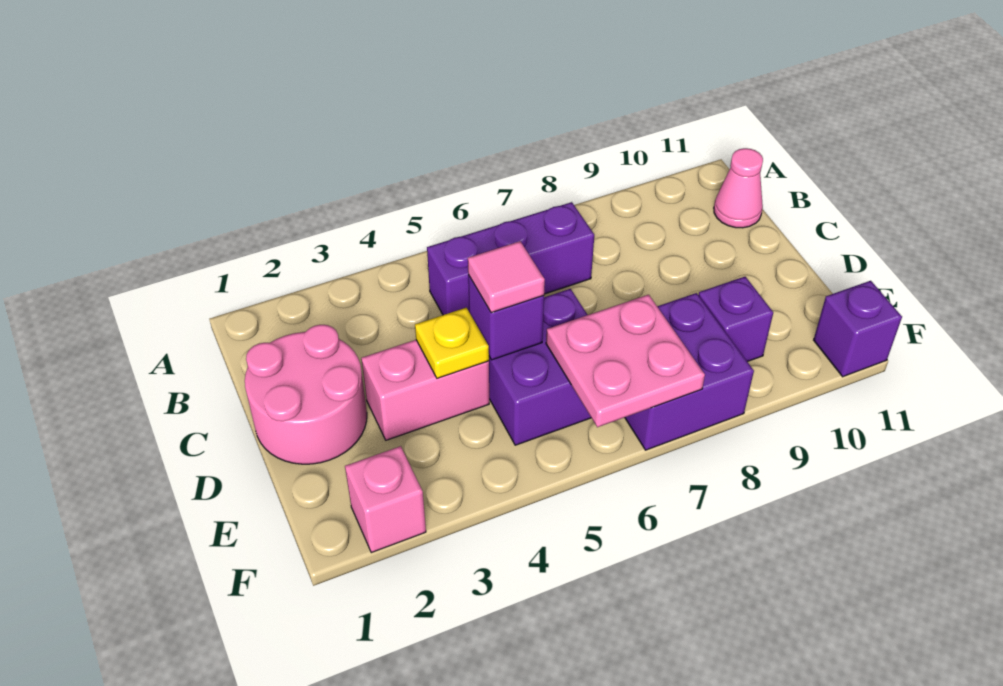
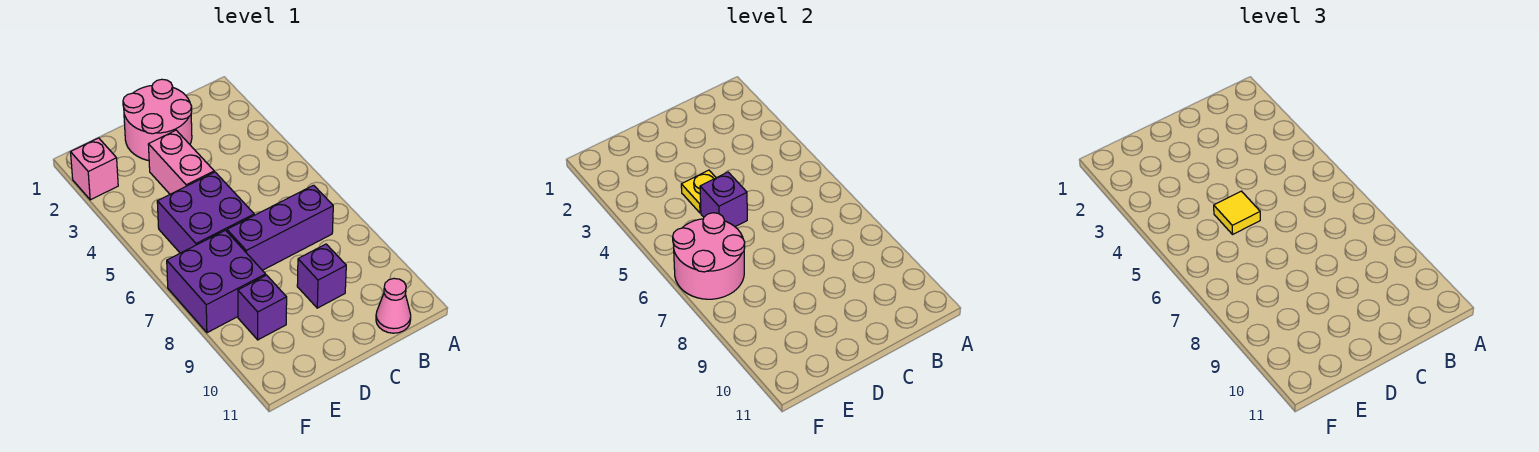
purple brick B5:B7 level 1 -> purple brick B7:D7 level 1
pink tile D5 level 3 -> yellow tile D5 level 3
pink plate E6:F7 level 2 -> pink round brick E6:F7 level 2
purple brick F11 level 1 -> purple brick C9 level 1

